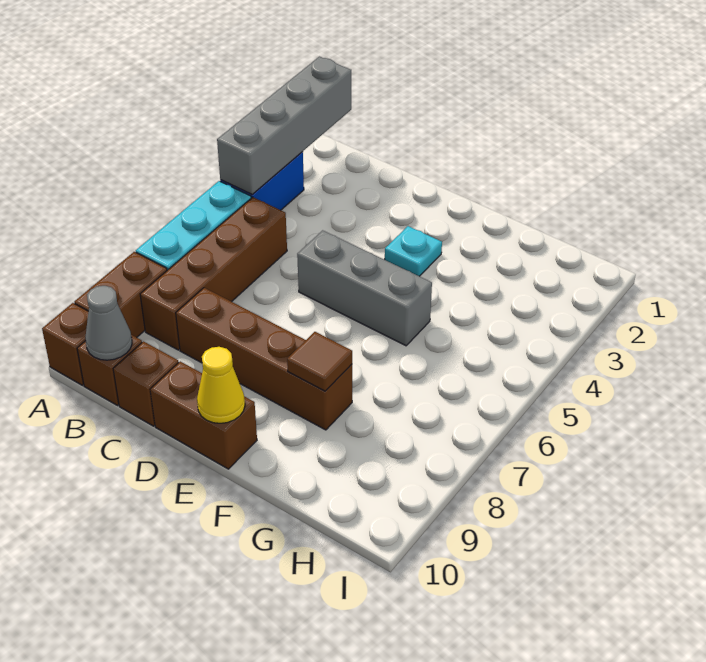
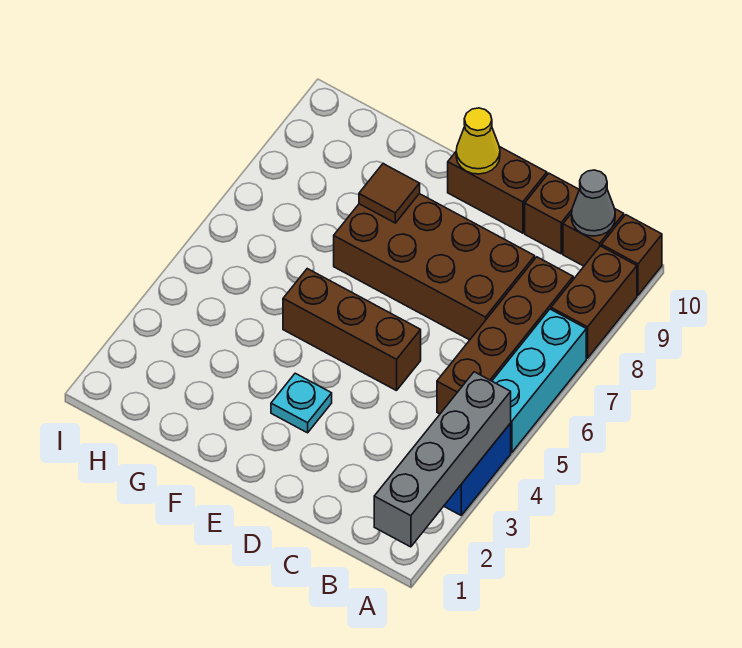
brown brick C8:F8 level 1 -> brown brick C7:F8 level 1
grey brick D5:F5 level 1 -> brown brick D5:F5 level 1

